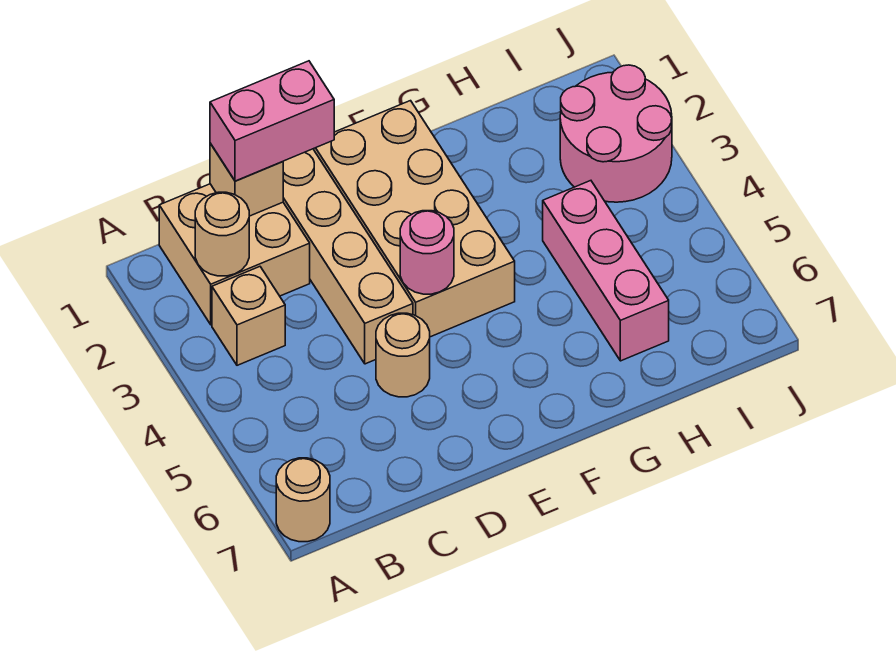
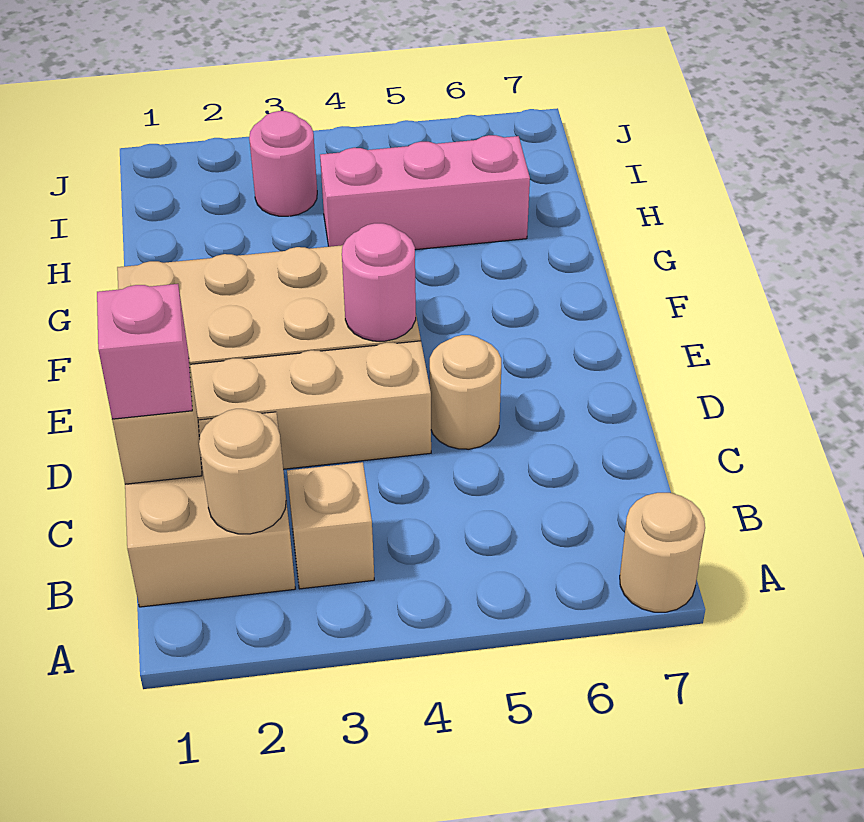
pink brick C1:D1 level 3 -> pink brick C1 level 3
pink round brick I2:J3 level 1 -> pink round brick I3 level 1

